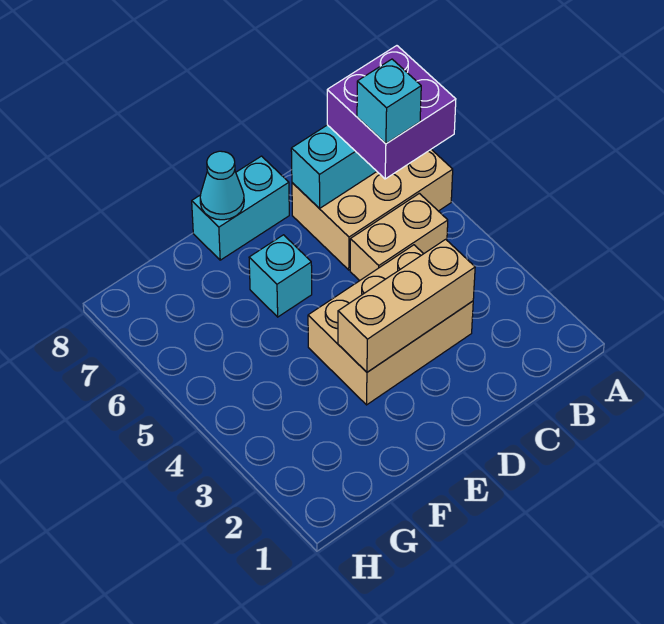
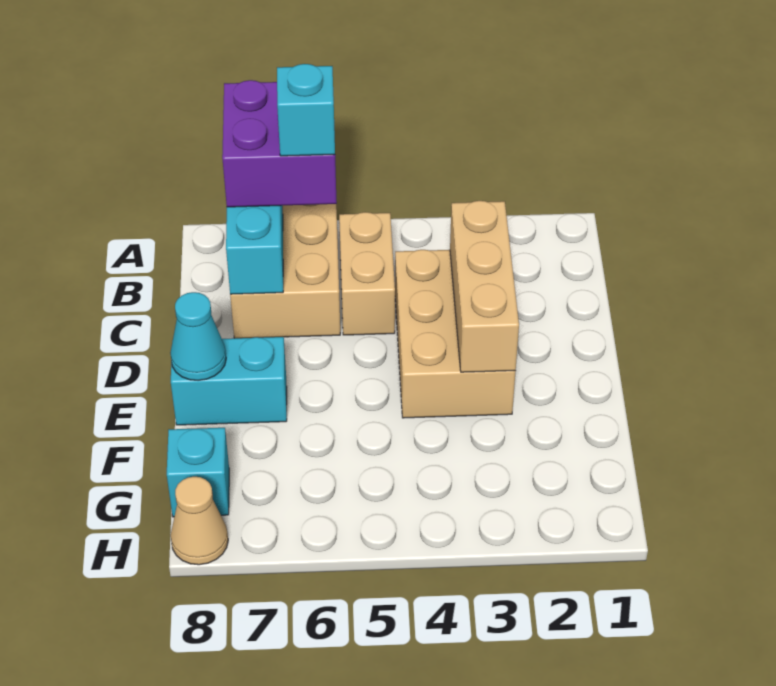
cyan brick D8:E8 level 1 -> cyan brick E7:E8 level 1
cyan brick E6 level 1 -> cyan brick G8 level 1
none -> tan cone H8 level 1

